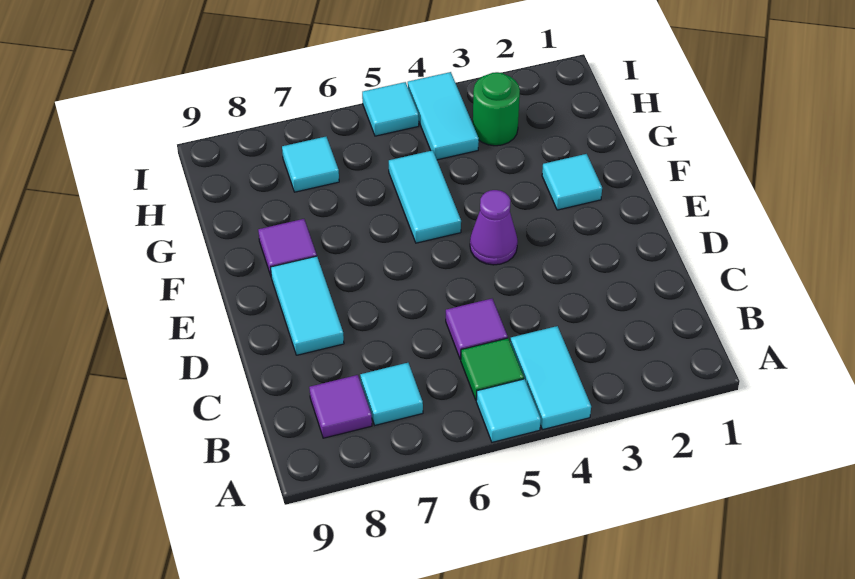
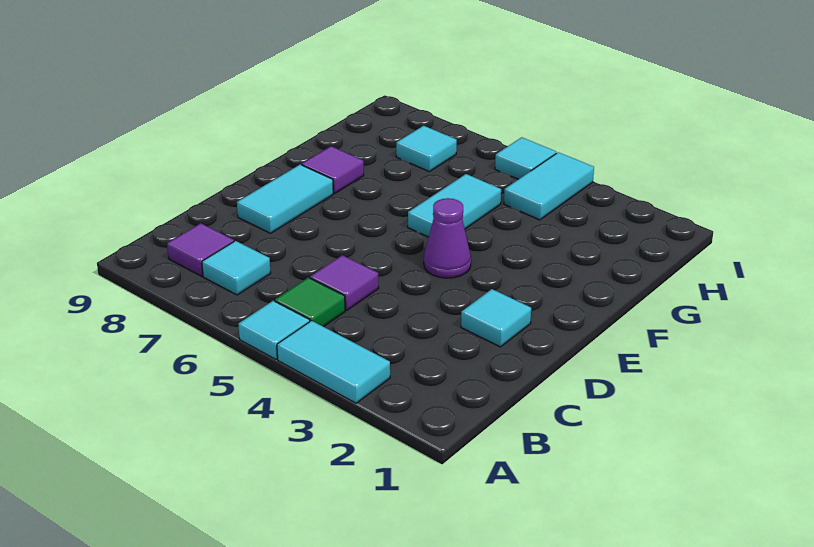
cyan tile A4:B4 level 1 -> cyan tile A3:A4 level 1
cyan tile F2 level 1 -> cyan tile D2 level 1
green round brick H3 level 1 -> none

